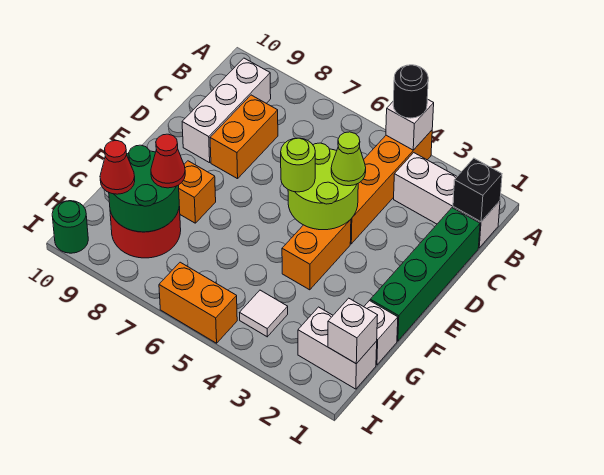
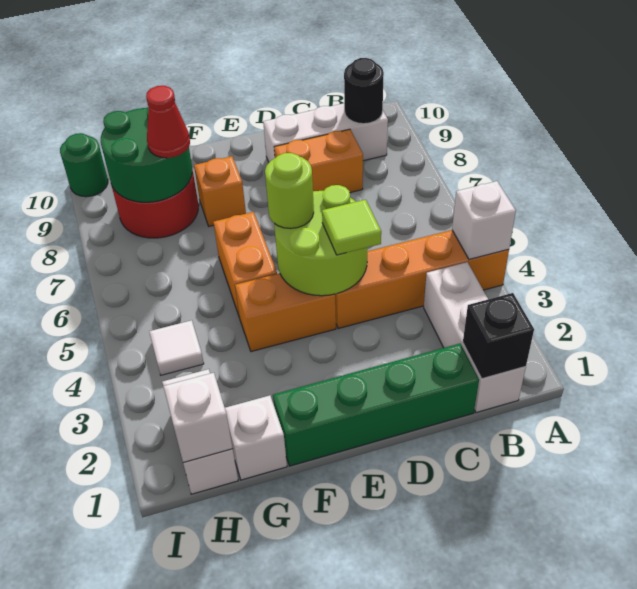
black round brick A4 level 3 -> black round brick B9 level 2
lime cone D4 level 3 -> lime tile D4 level 3
red cone H9 level 3 -> none
orange brick I5:I6 level 1 -> orange brick F5:F6 level 1

